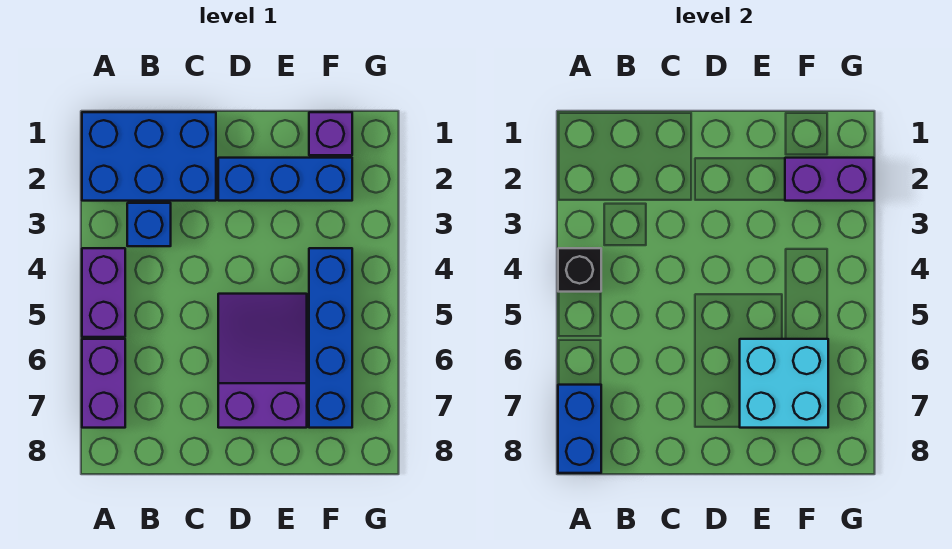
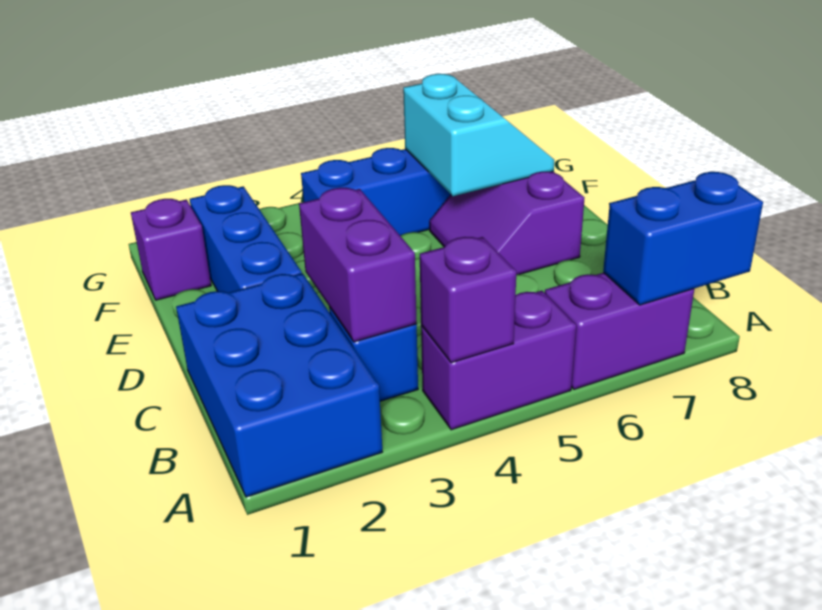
black brick A4 level 2 -> purple brick A4 level 2
purple slope D5:E7 level 1 top 7 -> purple slope D6:E7 level 1 top 7
cyan brick E6:F7 level 2 -> cyan slope E6:F7 level 2 top 6
purple brick F2:G2 level 2 -> purple brick B3:C3 level 2

